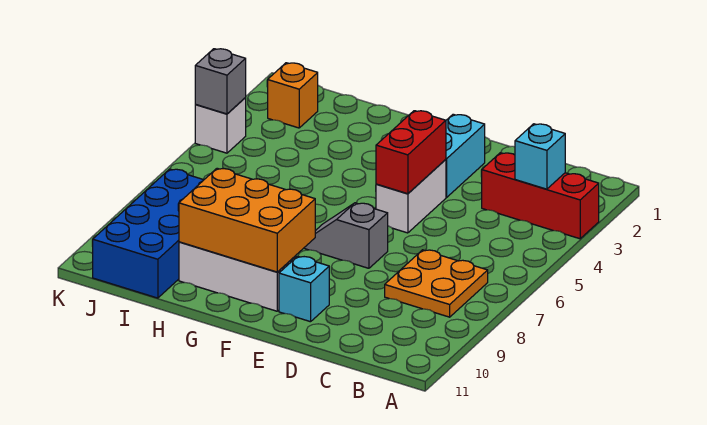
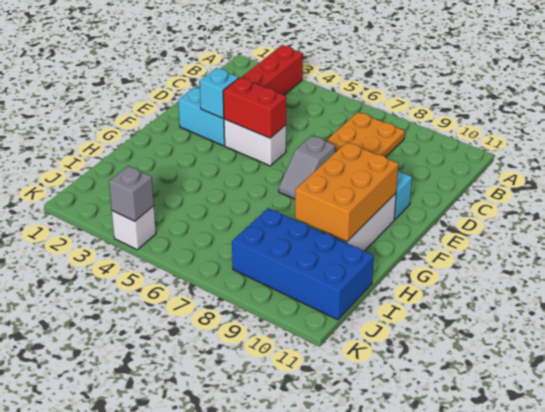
cyan brick B3 level 2 -> cyan brick E3 level 2
orange brick J2 level 1 -> none

